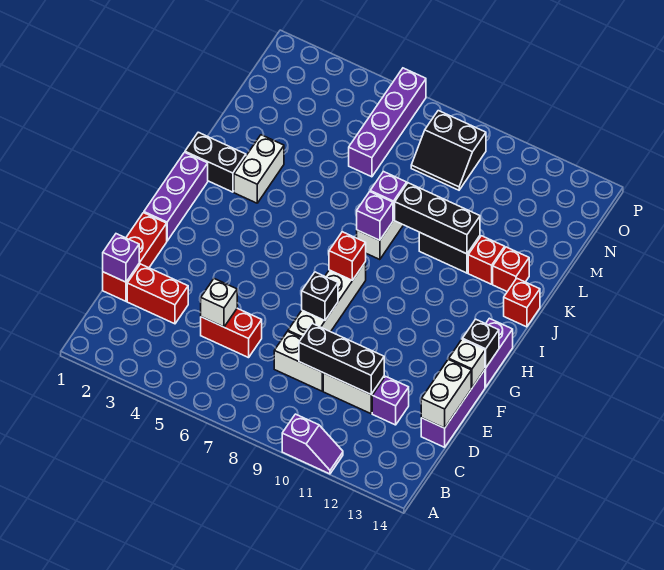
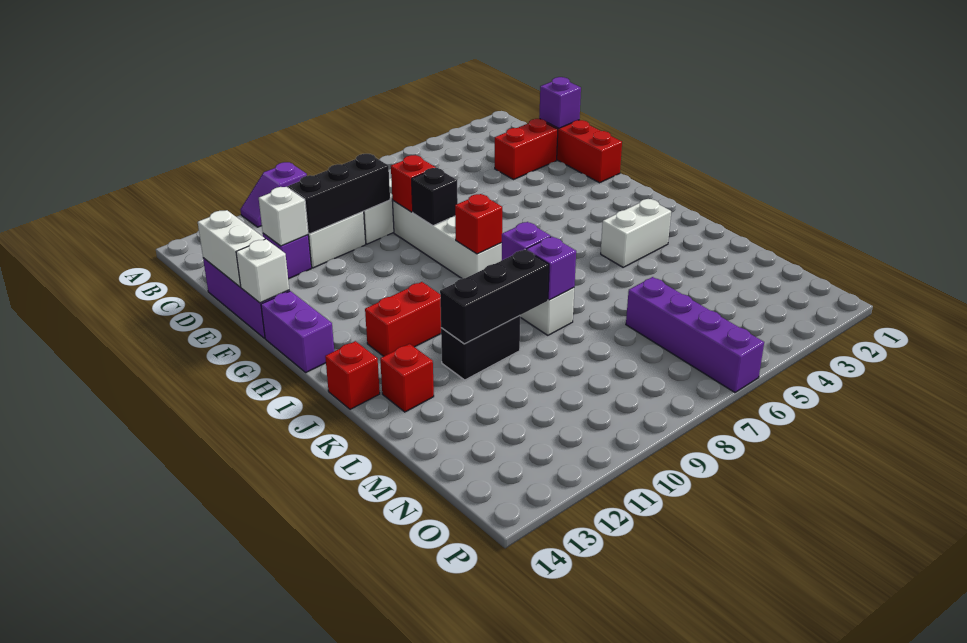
red brick D5:D6 level 1 -> red brick I11:I12 level 1
white brick D5 level 2 -> white brick D12 level 2
purple brick G1:I1 level 1 -> none
black brick G14 level 2 -> none
black brick J1:J2 level 1 -> none
white brick J3:K3 level 1 -> white brick J3:J4 level 1
red brick K12 level 1 -> red brick E8 level 2
black slope N8:O9 level 1 top O -> none

